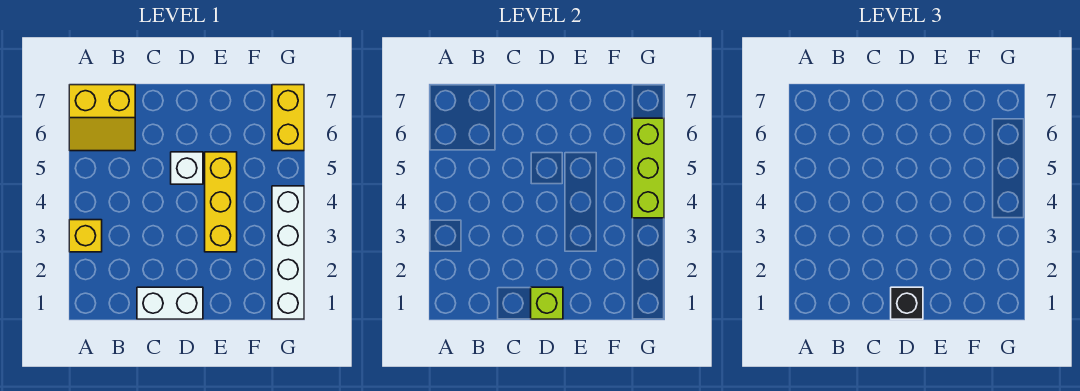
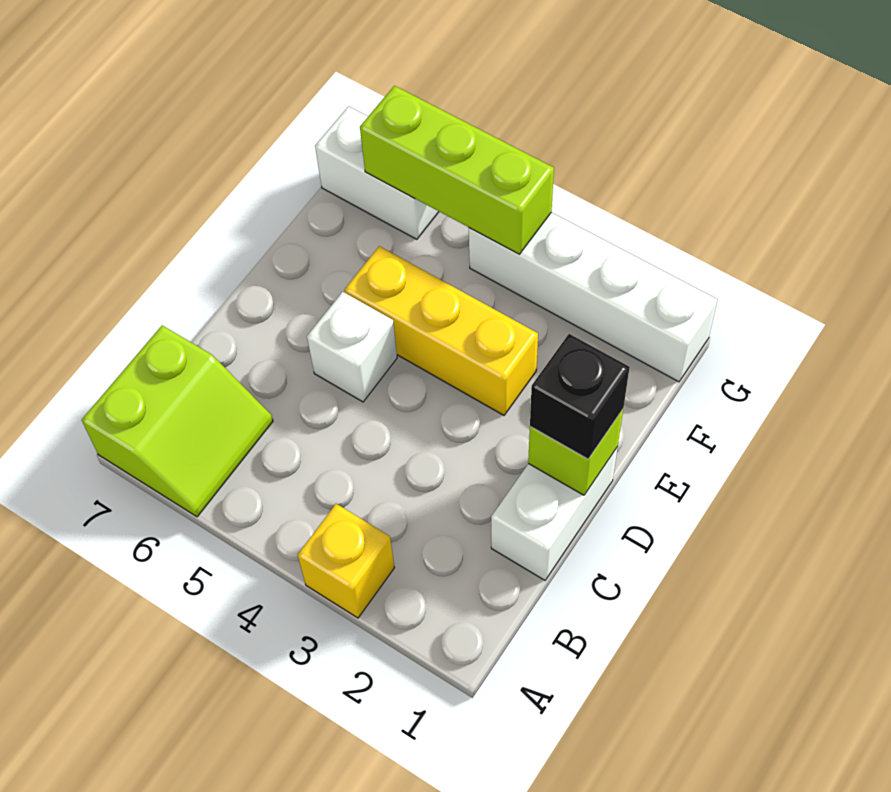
yellow slope A6:B7 level 1 top 7 -> lime slope A6:B7 level 1 top 7
yellow brick G6:G7 level 1 -> white brick G6:G7 level 1

